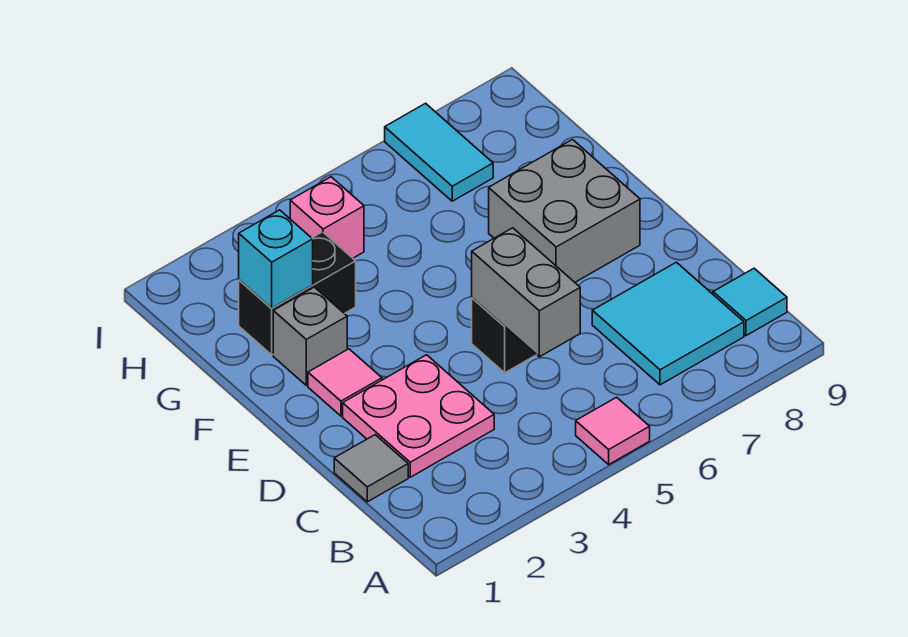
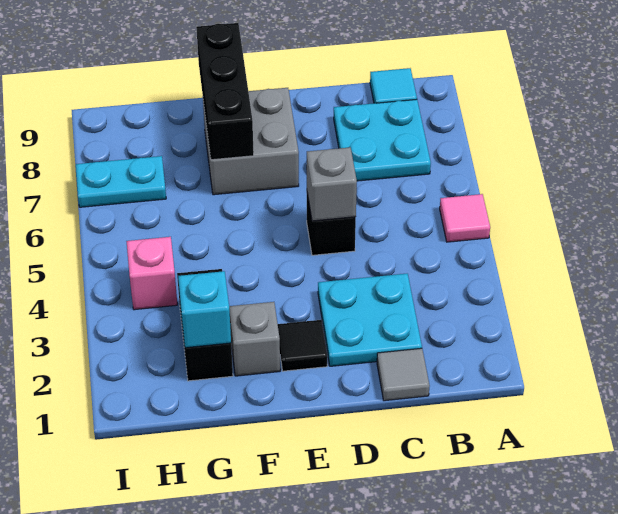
cyan tile B7:C8 level 1 -> cyan plate B7:C8 level 1
pink plate C2:D3 level 1 -> cyan plate C2:D3 level 1
grey brick C5:D5 level 2 -> grey brick D5 level 2
pink tile E2 level 1 -> black tile E2 level 1
none -> black brick F7:F9 level 2
cyan tile H7:I7 level 1 -> cyan plate H7:I7 level 1

